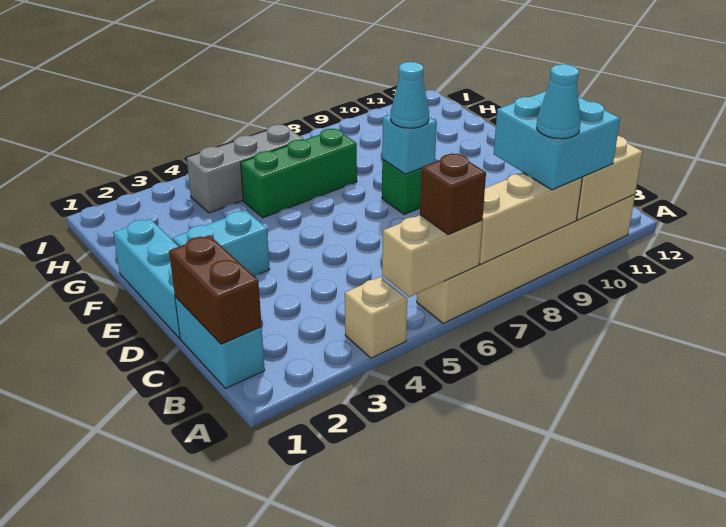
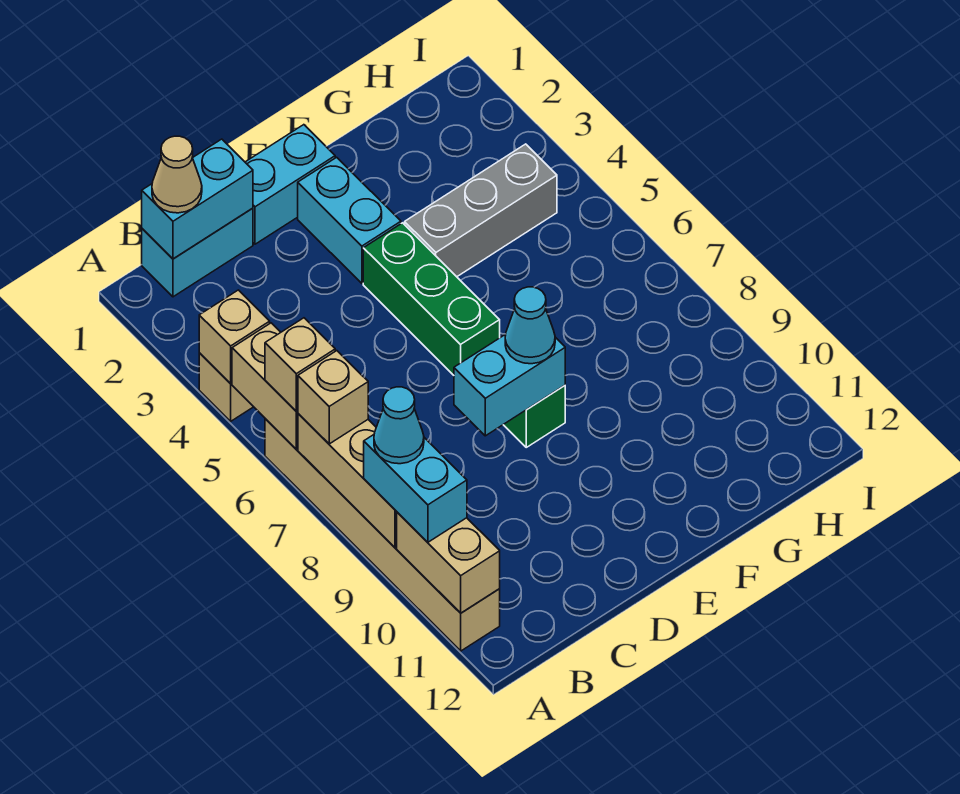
none -> tan brick A4 level 2
brown brick A6 level 3 -> tan brick A6 level 3
none -> tan brick A7 level 3
cyan brick A9:B10 level 3 -> cyan brick A9:A10 level 3
brown brick B1:C1 level 2 -> cyan brick B1:C1 level 2
none -> tan cone B1 level 3
cyan brick D1:F1 level 1 -> cyan brick D1:E1 level 1
cyan brick E8 level 2 -> cyan brick D8:E8 level 2
green brick G5:G7 level 1 -> green brick E4:E6 level 1
grey brick H4:H6 level 1 -> grey brick F4:H4 level 1

